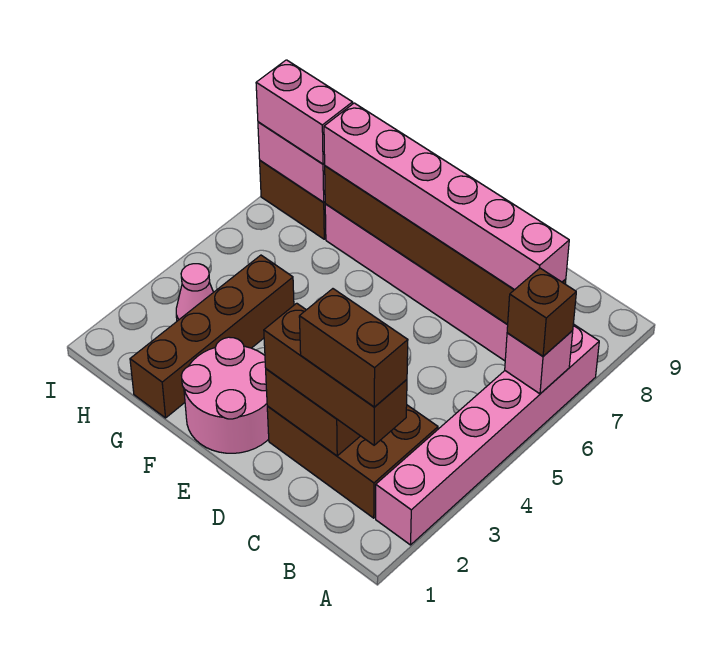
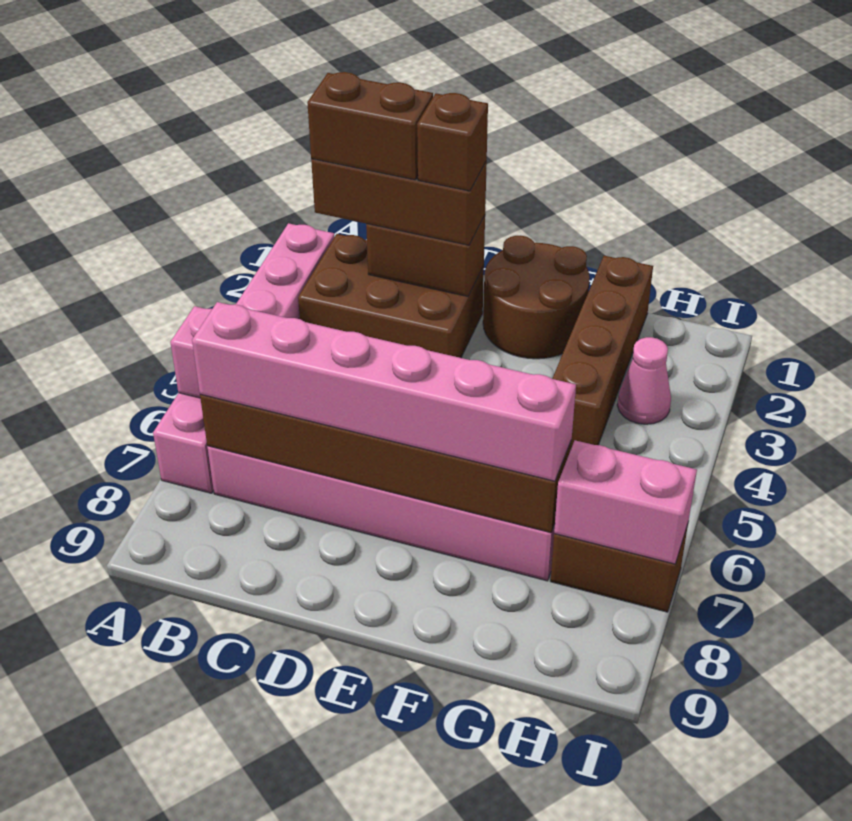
brown brick A6 level 3 -> brown brick D2 level 4
pink round brick E1:F2 level 1 -> brown round brick E1:F2 level 1
pink brick H7:I7 level 3 -> none

